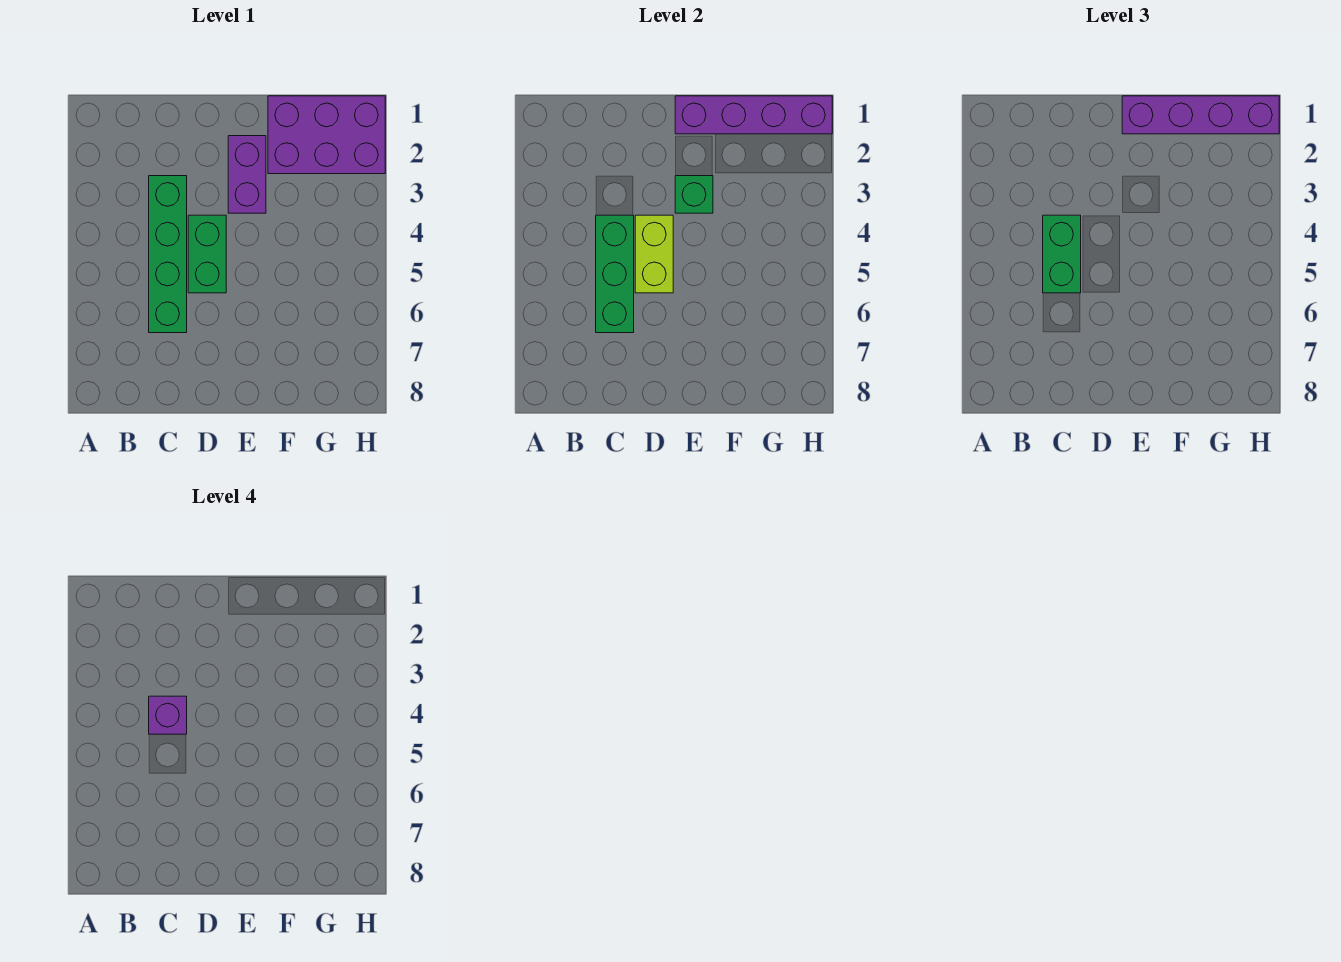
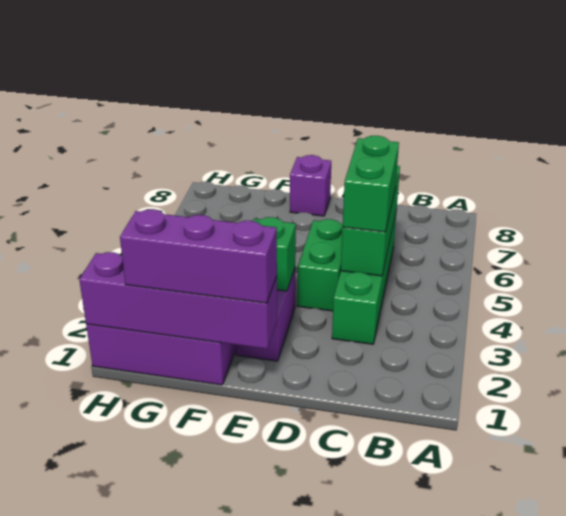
purple brick C4 level 4 -> purple brick E8 level 1
lime brick D4:D5 level 2 -> none
purple brick E1:H1 level 3 -> purple brick E1:G1 level 3

